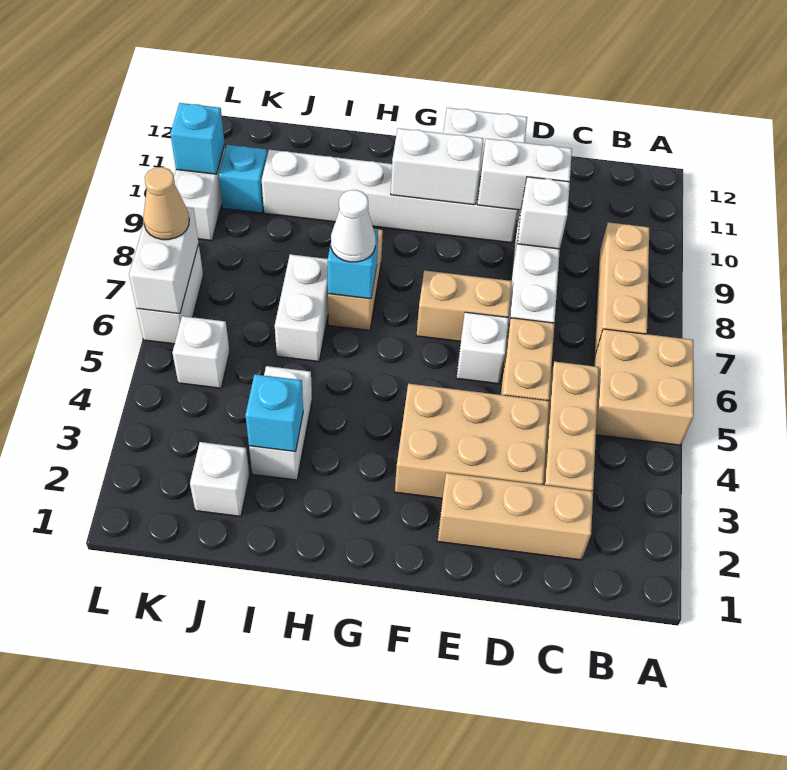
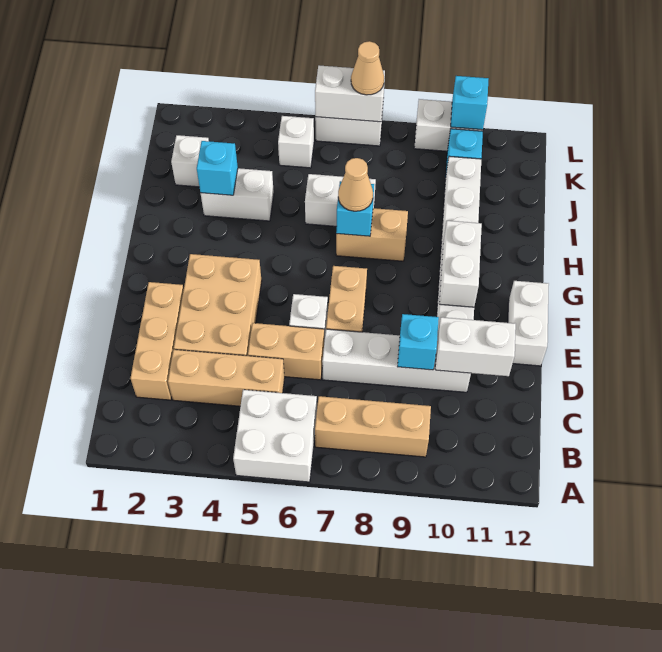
tan brick A5:B6 level 1 -> white brick A5:B6 level 1
white brick D9 level 2 -> cyan brick D9 level 2
white brick D10:E10 level 2 -> white brick D10:D11 level 2
white cone H7 level 3 -> tan cone H7 level 3

